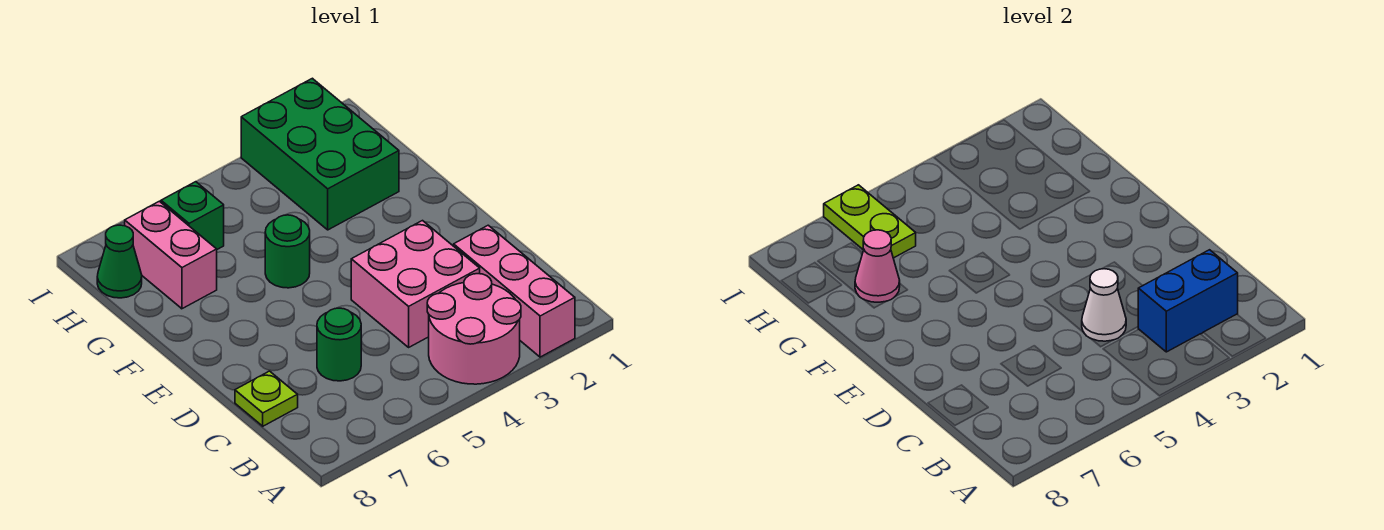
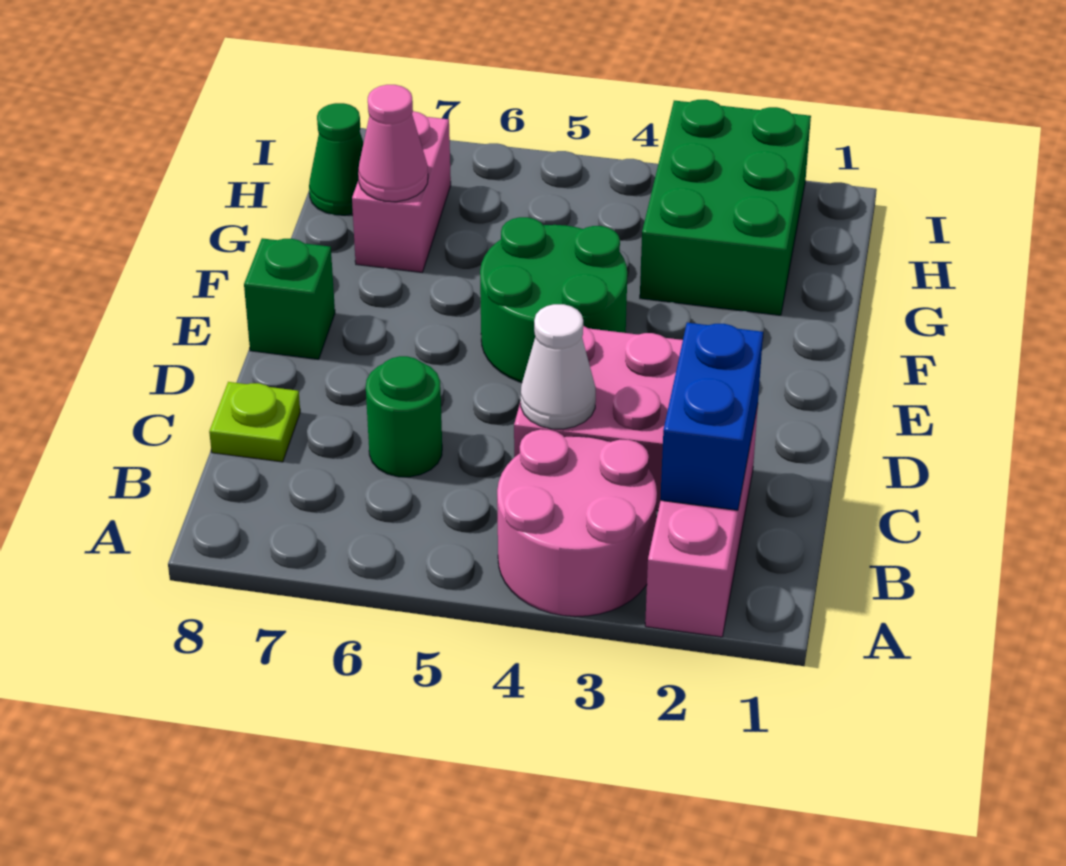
blue brick B2:B3 level 2 -> blue brick B2:C2 level 2
green round brick F5 level 1 -> green round brick E4:F5 level 1
green brick H6 level 1 -> green brick E8 level 1
lime plate H6:I6 level 2 -> none

